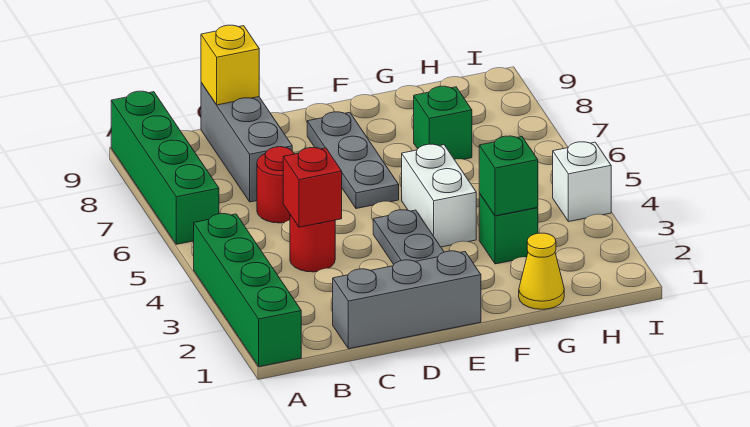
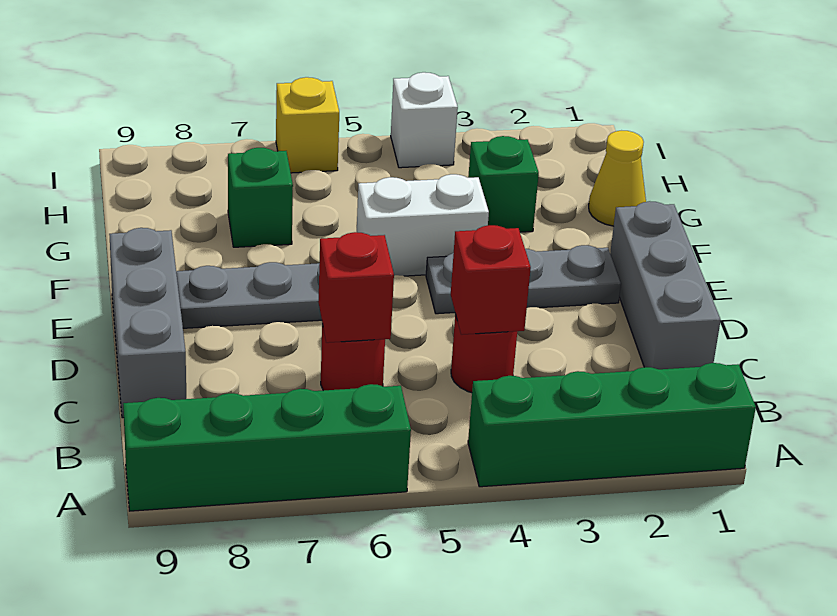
none -> red brick C6 level 2
grey brick C7:C9 level 1 -> grey brick C9:E9 level 1
yellow brick C9 level 2 -> yellow brick I6 level 1
green brick G3 level 2 -> none

